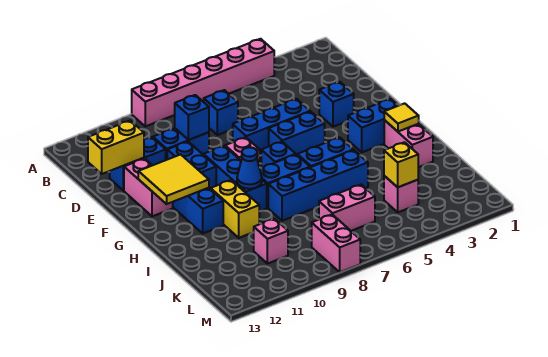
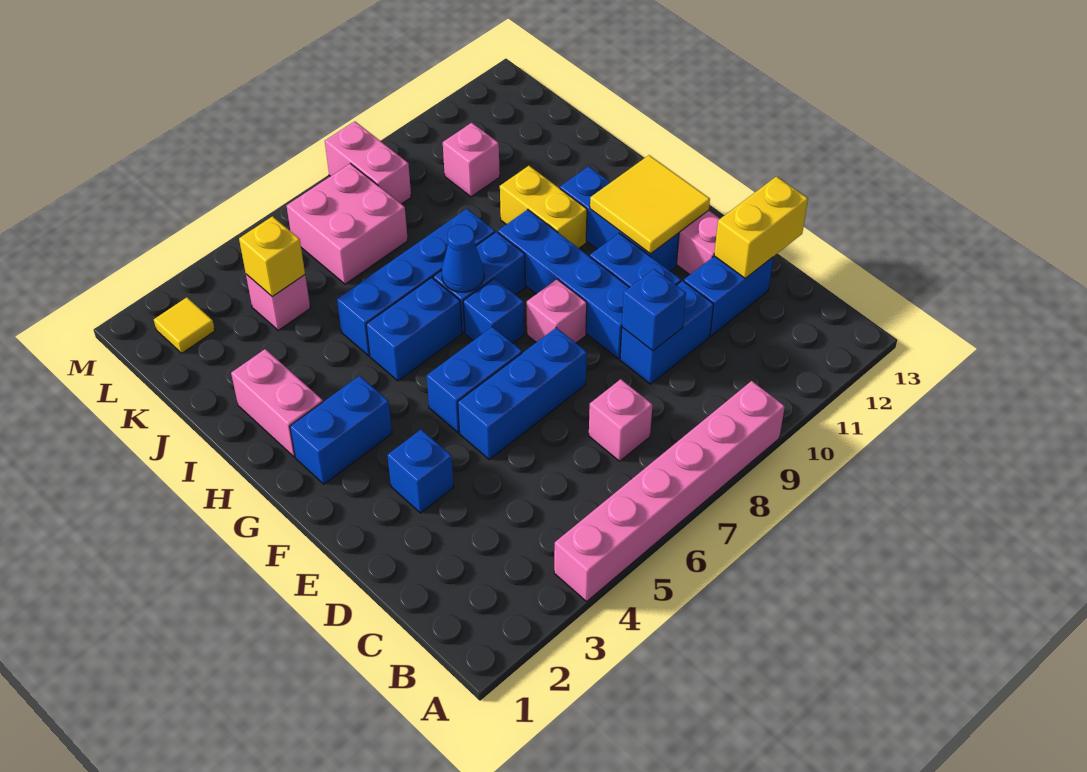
blue brick C7 level 1 -> pink brick C7 level 1
blue brick F9:H9 level 1 -> blue brick E9:H9 level 1
yellow tile H2 level 2 -> yellow tile L2 level 1
blue cone H9 level 2 -> blue cone H7 level 2
pink brick K6:K7 level 1 -> pink brick K6:L7 level 1

